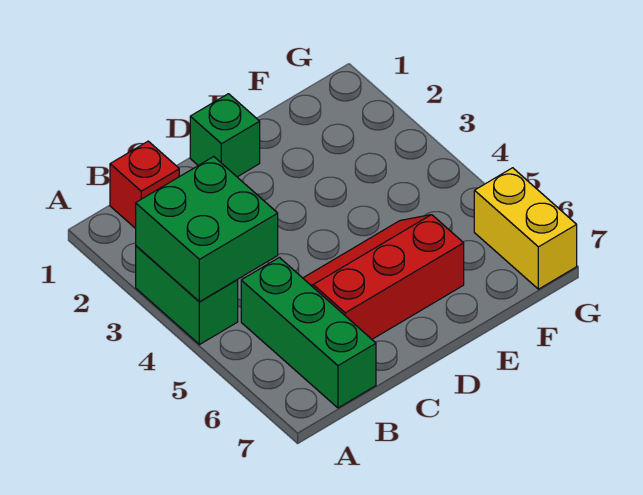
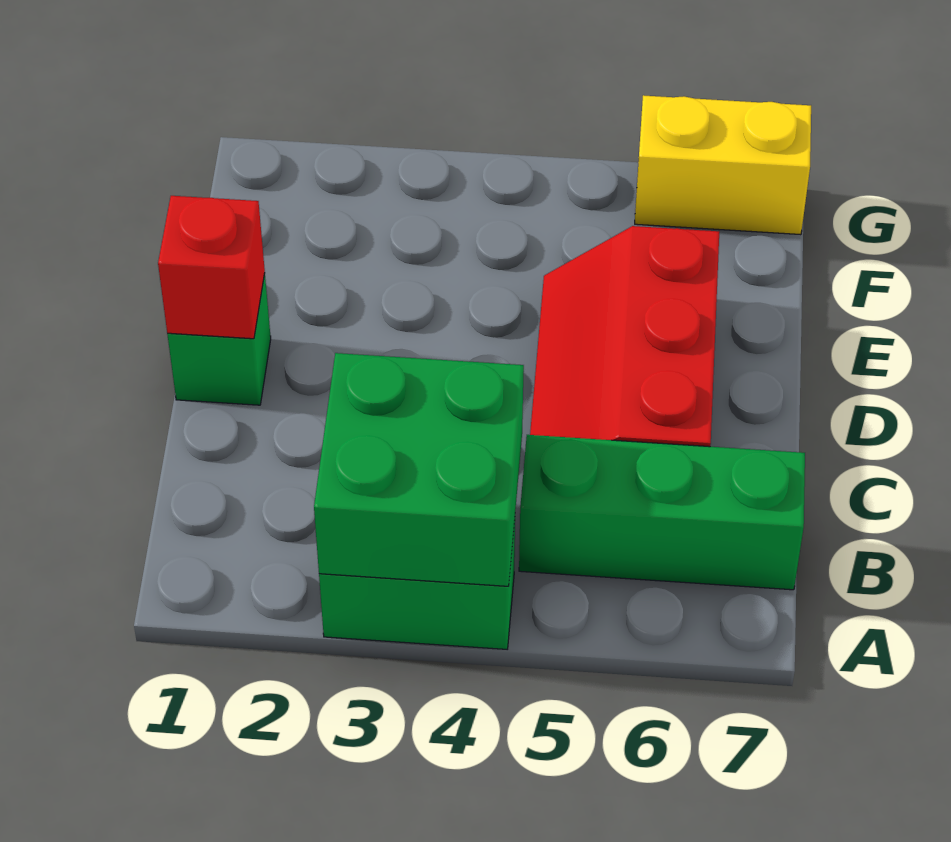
red brick B1 level 1 -> red brick D1 level 2

